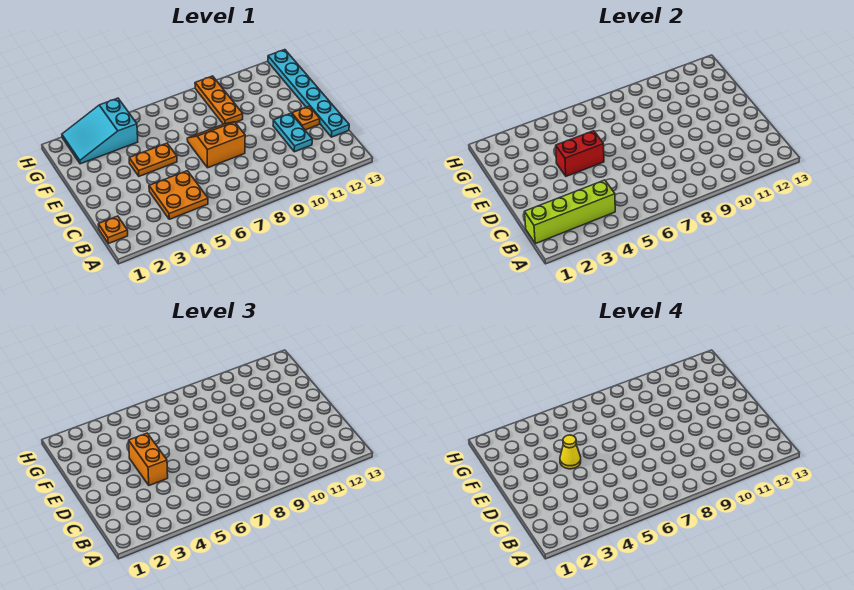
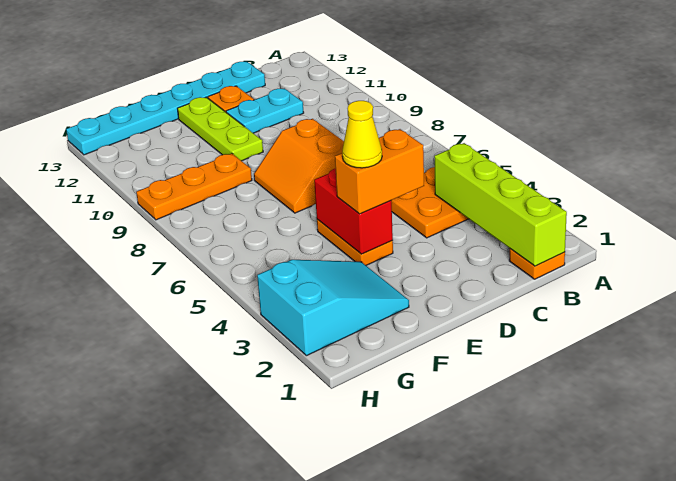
none -> lime plate E10:E12 level 1
cyan slope G2:H4 level 1 top 4 -> cyan slope F2:H3 level 1 top H

